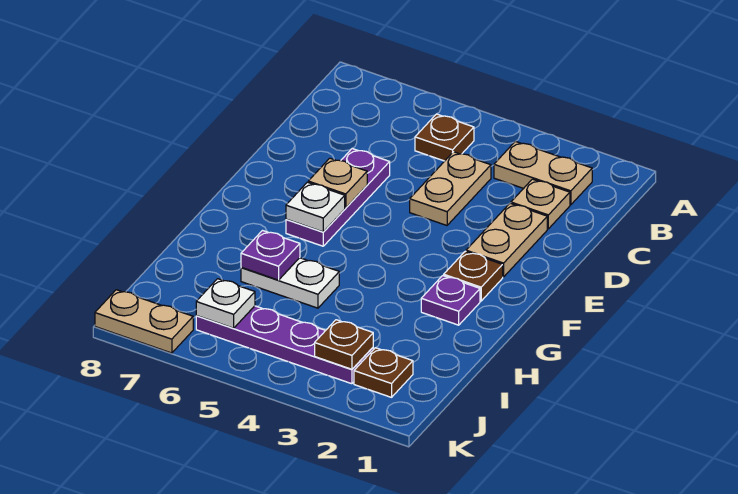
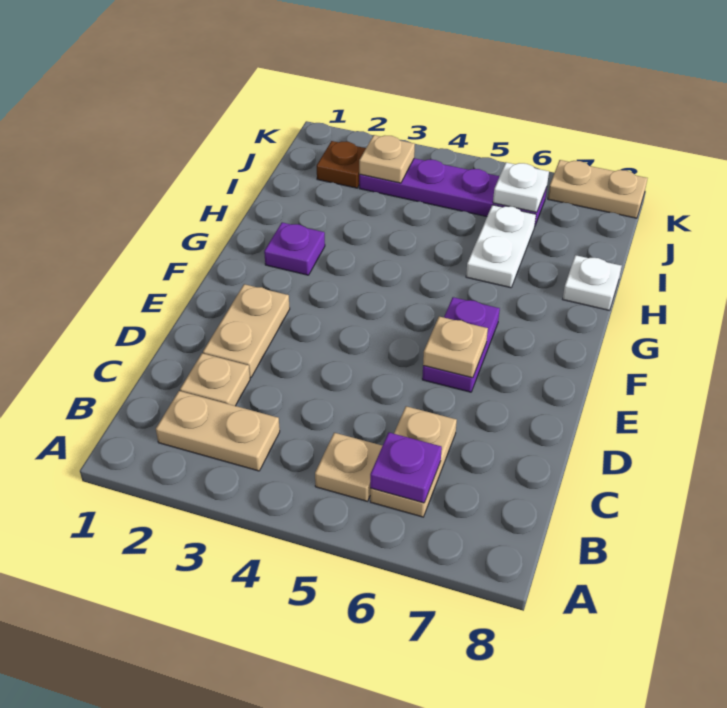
brown plate B5 level 1 -> tan plate B5 level 1
tan plate C4:D4 level 1 -> tan plate B6:C6 level 1
purple plate D6:F6 level 1 -> purple plate E6:F6 level 1
brown plate F2 level 1 -> none
white plate F6 level 2 -> white plate H8 level 1
white plate H5:H6 level 1 -> white plate H6:I6 level 1
purple plate H6 level 2 -> purple plate B6 level 2
brown plate J3 level 2 -> tan plate J3 level 2

